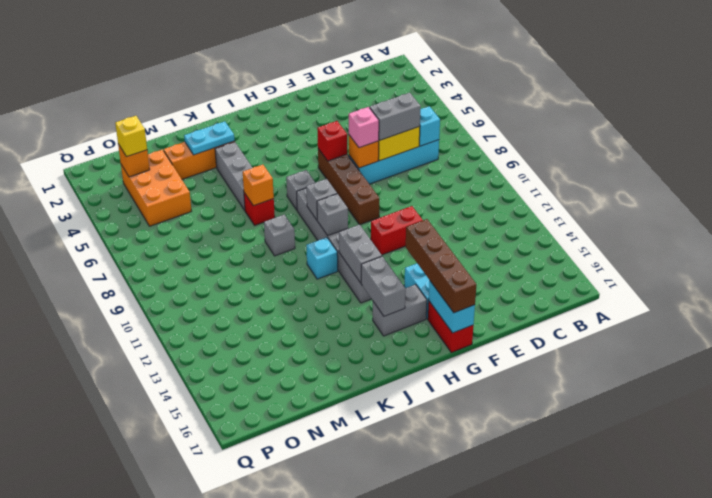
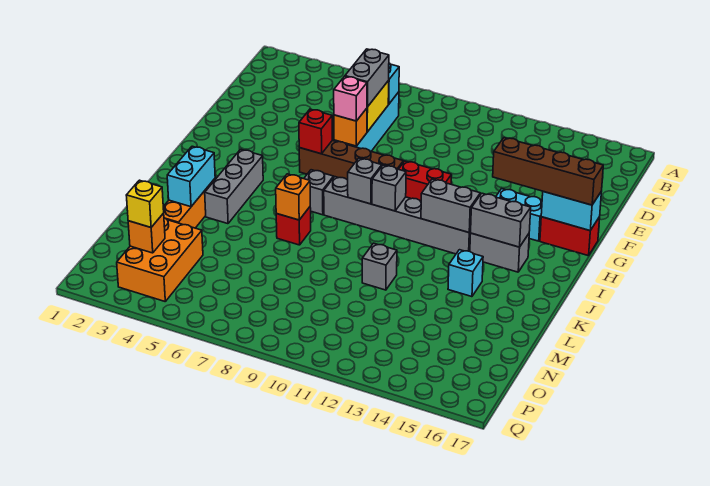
red brick F11:G11 level 1 -> red brick G10:G11 level 1
grey brick H15:I15 level 1 -> grey brick I14:I15 level 1
cyan brick J11 level 1 -> cyan brick K14 level 1
cyan plate K3:L3 level 2 -> cyan brick K3:L3 level 2
grey brick K4:K6 level 1 -> grey brick I4:K4 level 1
grey brick K9 level 1 -> grey brick L11 level 1
orange brick N3:O5 level 1 -> orange brick N3:P4 level 1

